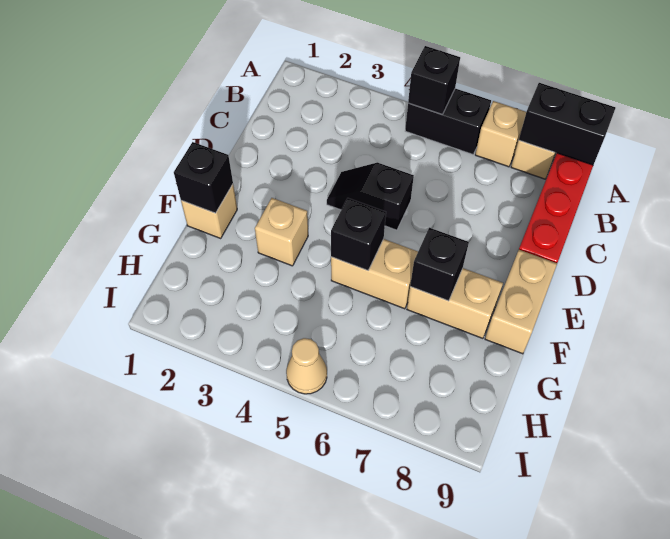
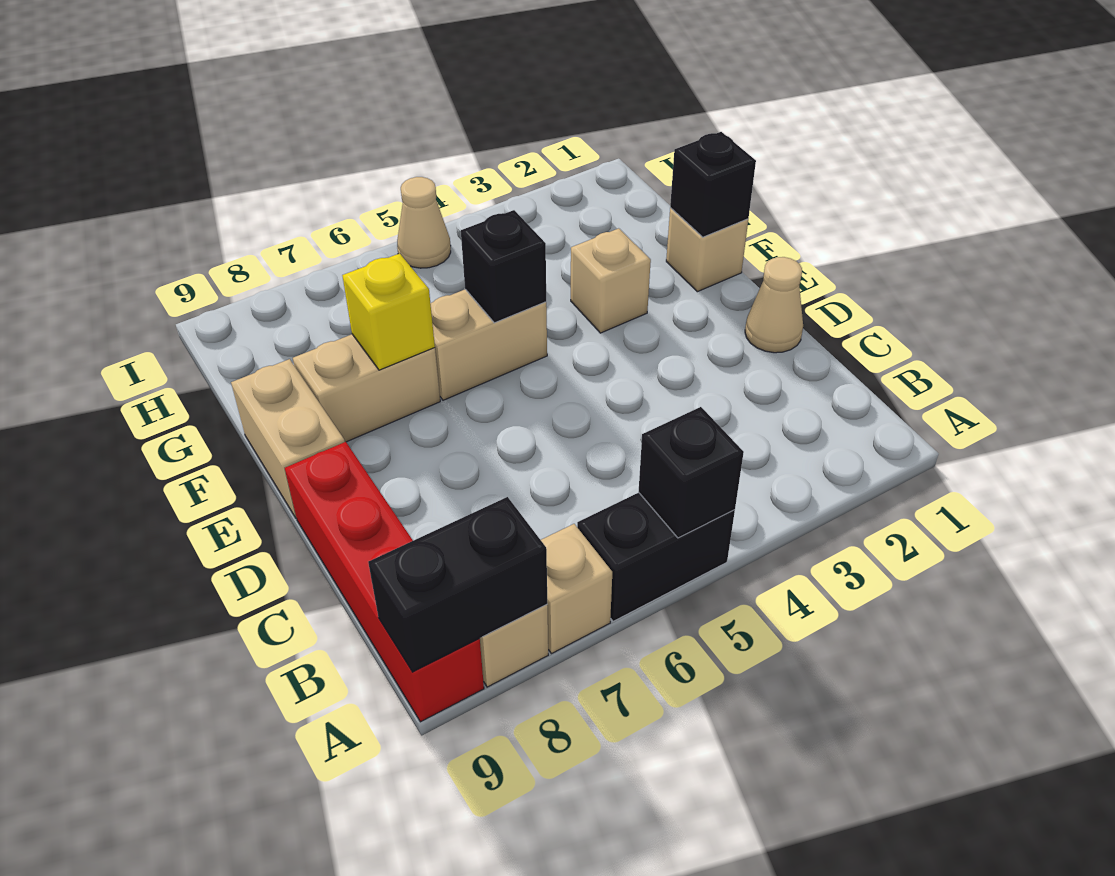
none -> tan cone D1 level 1
black slope D4:D5 level 1 top 5 -> none
black brick F7 level 2 -> yellow brick F7 level 2

